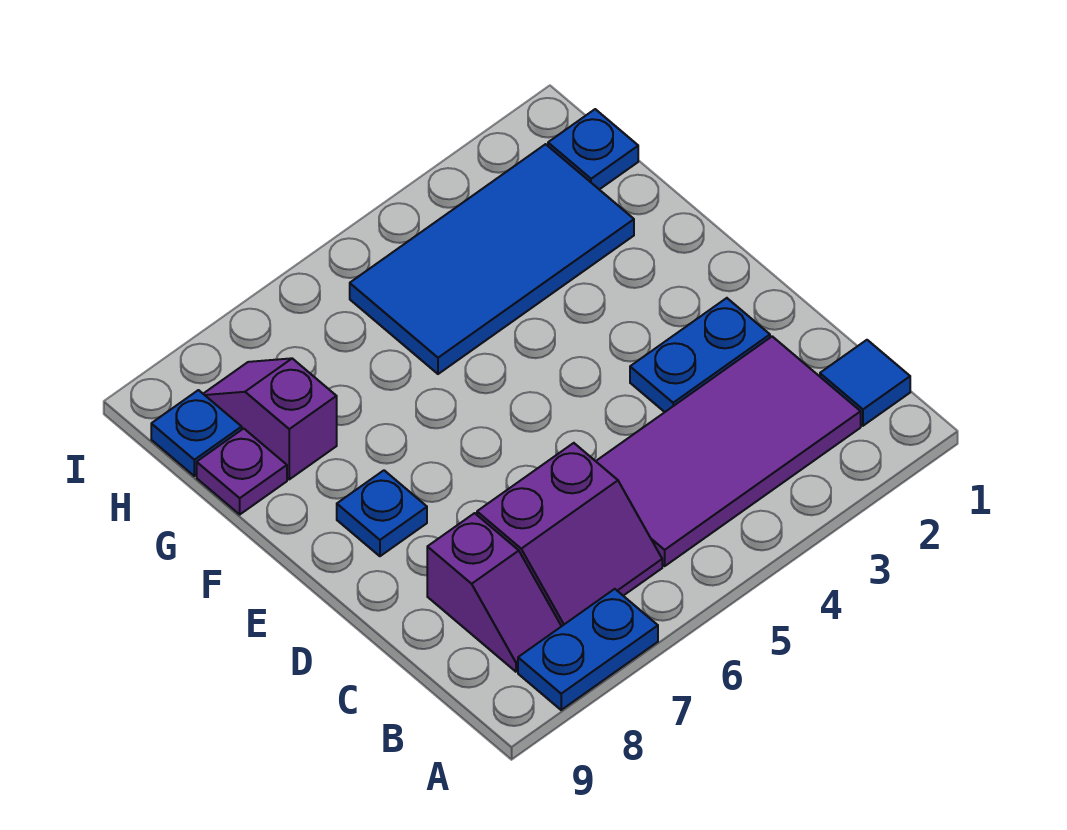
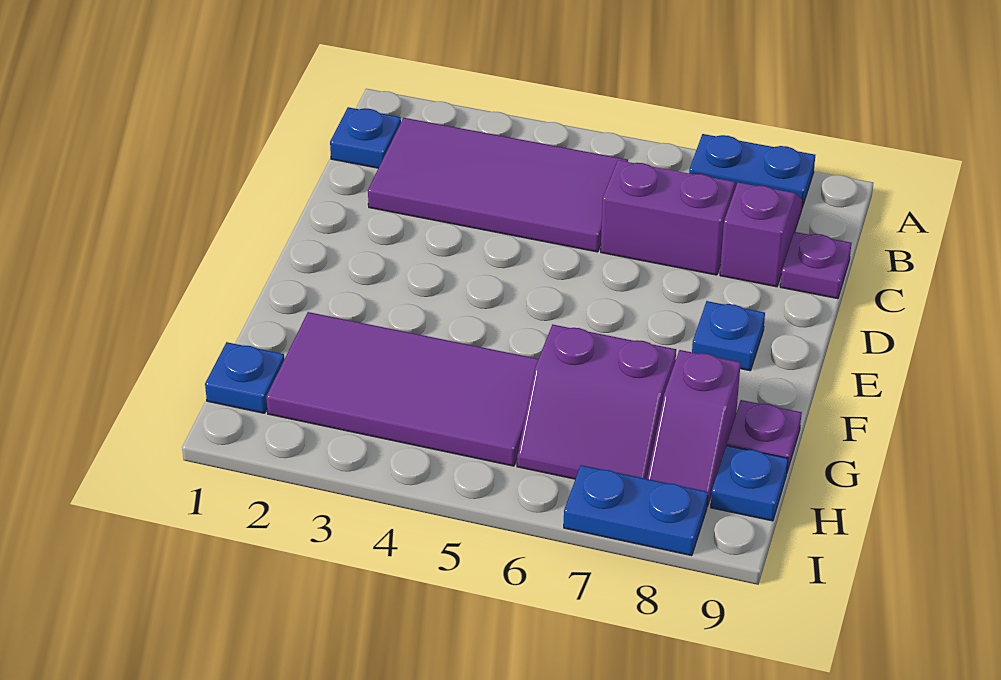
blue tile B1 level 1 -> blue plate B1 level 1
none -> purple plate C9 level 1
blue plate D2:D3 level 1 -> blue plate I7:I8 level 1
blue tile G2:H5 level 1 -> purple tile G2:H5 level 1
none -> purple slope G6:H7 level 1 top G

